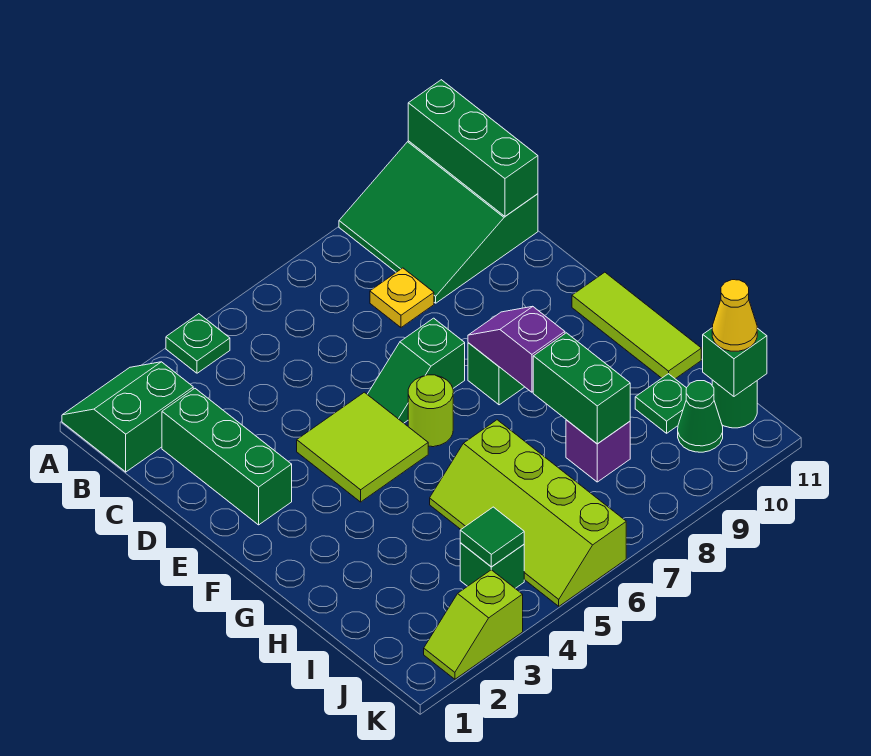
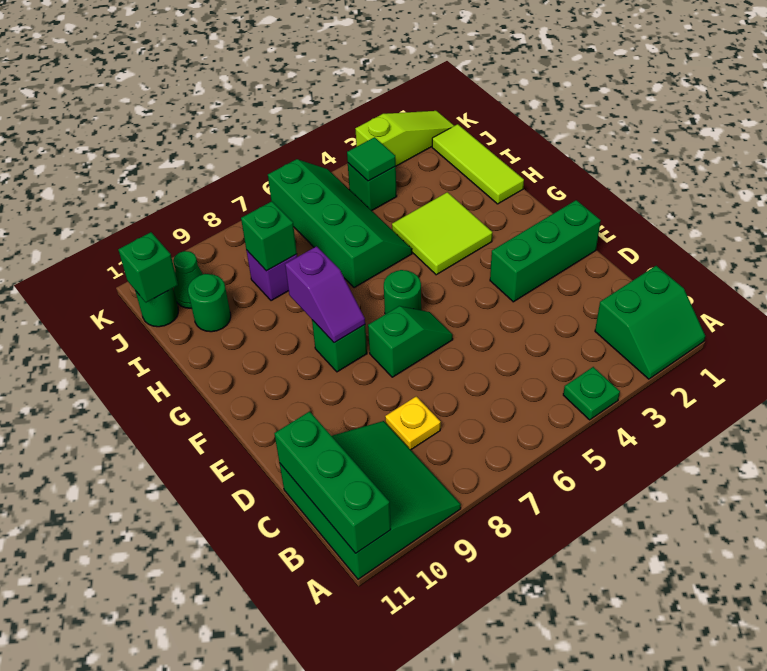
green brick C2:E2 level 1 -> green brick E1:E3 level 1
lime tile E4:F5 level 1 -> lime tile G3:H4 level 1
lime round brick F6 level 1 -> green round brick F6 level 1
lime tile F11:H11 level 1 -> lime tile H1:J1 level 1
lime slope H5:K6 level 1 top 6 -> green slope H5:K6 level 1 top 6
green brick H8:I8 level 2 -> green brick I8 level 2
green plate I10 level 1 -> green round brick I10 level 1
yellow cone J11 level 3 -> none
lime slope K2:K3 level 1 top 3 -> lime slope K1:K3 level 1 top 3

